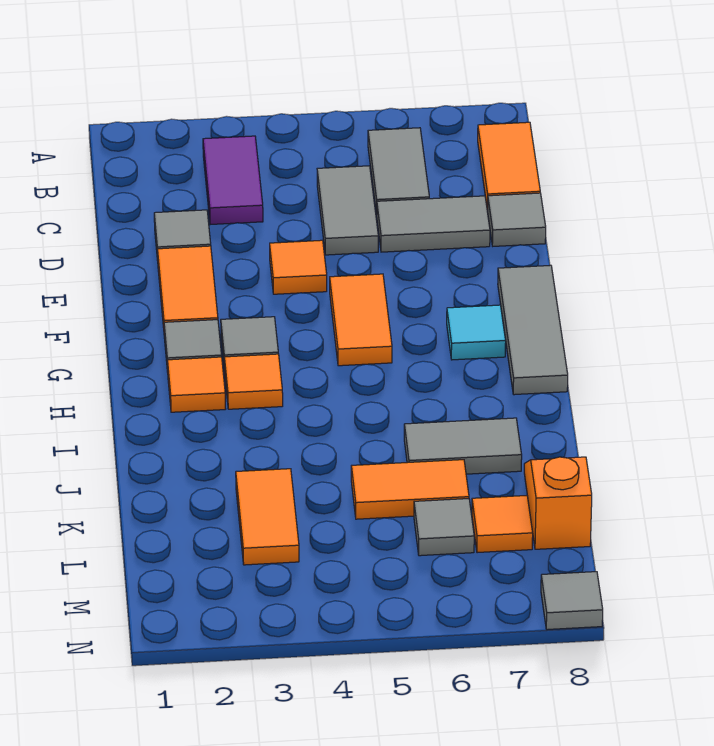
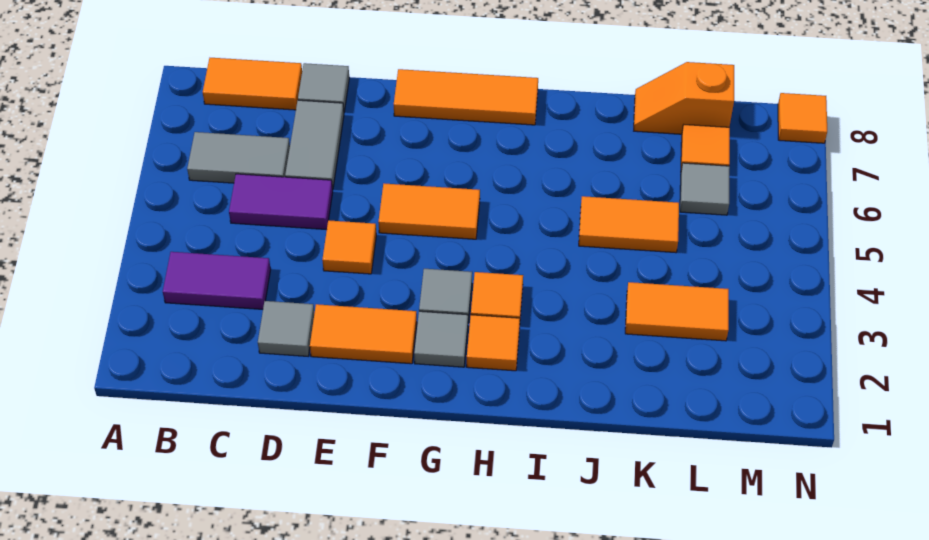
grey tile C5:D5 level 1 -> purple tile C5:D5 level 1
grey tile F8:H8 level 1 -> orange tile F8:H8 level 1
cyan tile G7 level 1 -> none
grey tile J6:J7 level 1 -> none
orange tile K5:K6 level 1 -> orange tile J5:K5 level 1
grey tile N8 level 1 -> orange tile N8 level 1

